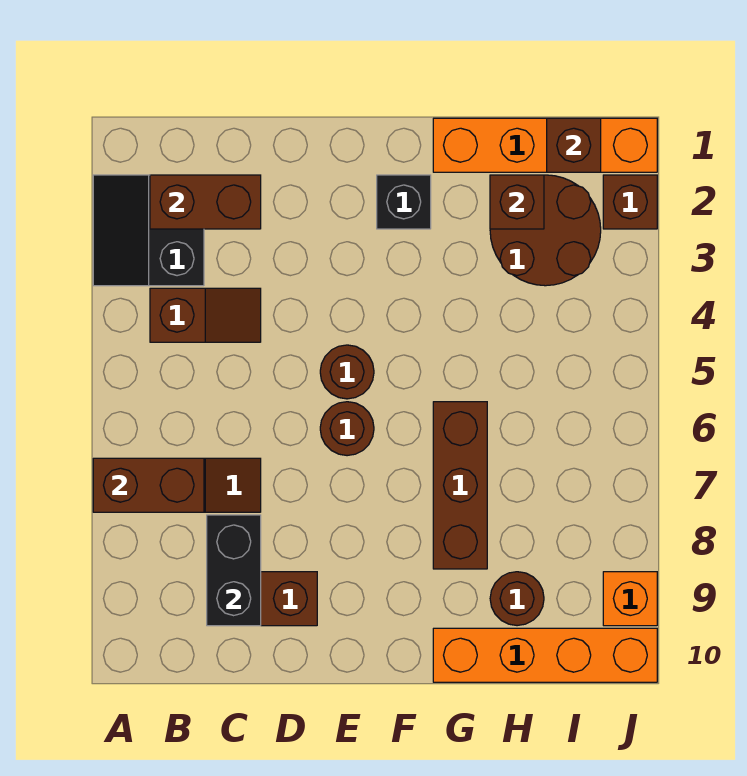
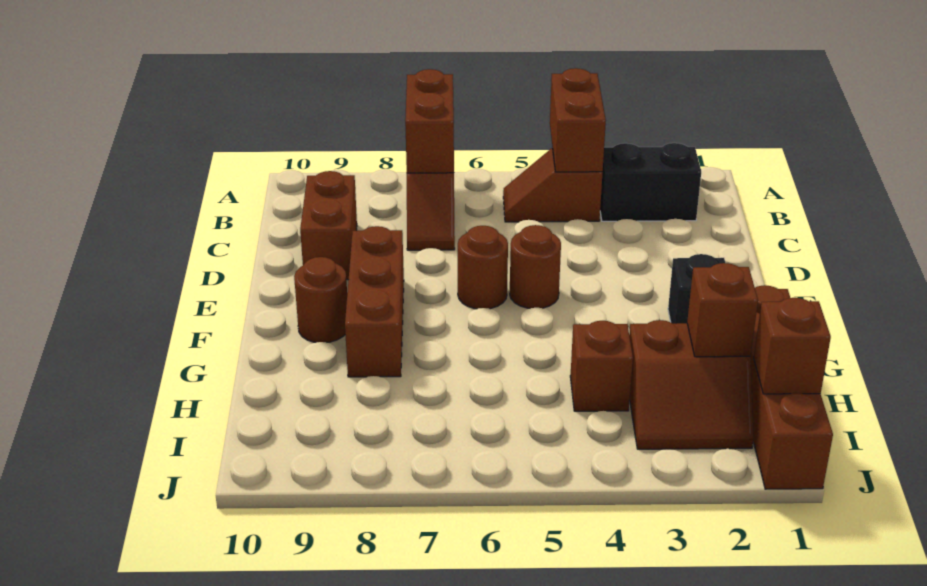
brown brick B2:C2 level 2 -> brown brick A4:B4 level 2
brown slope B4:C4 level 1 top B -> brown slope B4:B5 level 1 top 4
black brick C8:C9 level 2 -> none
orange brick G1:J1 level 1 -> brown brick G1:J1 level 1
brown brick G6:G8 level 1 -> brown brick E8:G8 level 1
orange brick G10:J10 level 1 -> none
brown round brick H2:I3 level 1 -> brown slope H2:I3 level 1 top H
brown round brick H9 level 1 -> brown round brick F9 level 1
brown brick J2 level 1 -> brown brick H4 level 1
orange brick J9 level 1 -> none

